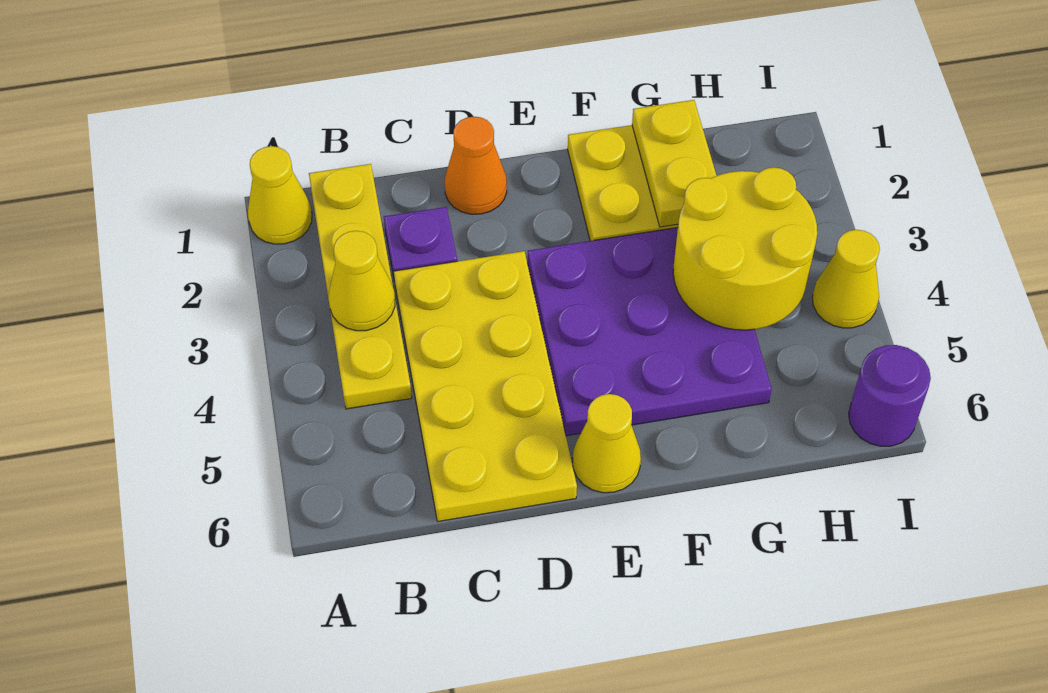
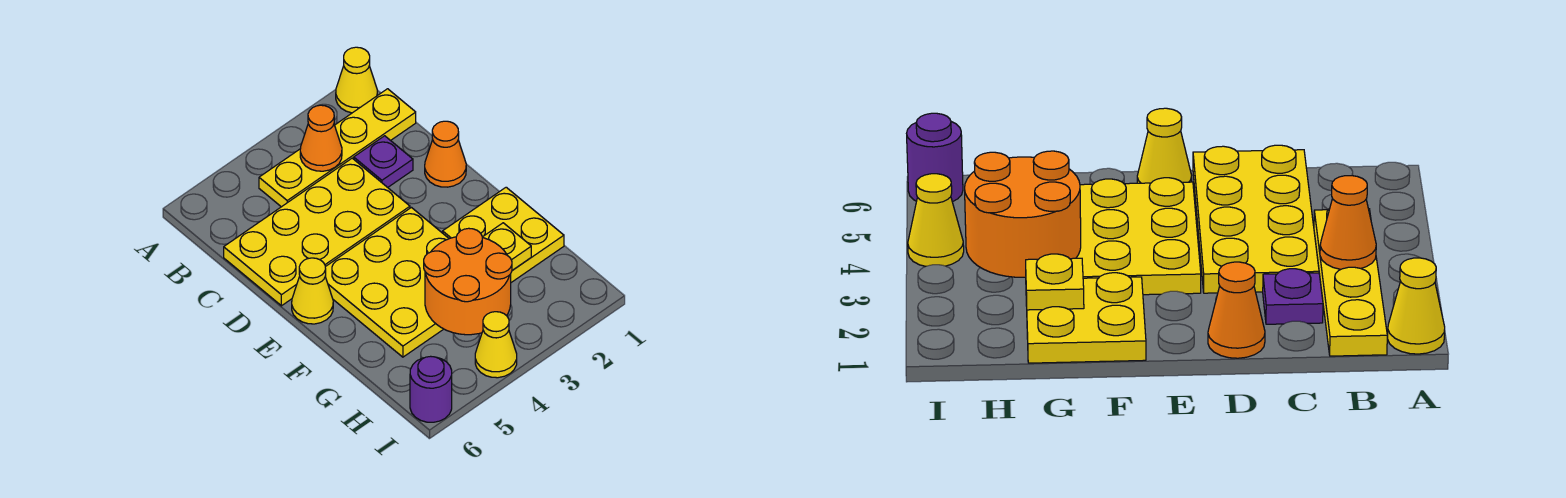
yellow cone B3 level 2 -> orange cone B3 level 2
purple plate E3:G5 level 1 -> yellow plate E3:G5 level 1
yellow plate G1:G2 level 2 -> yellow plate G2 level 2
yellow round brick G3:H4 level 2 -> orange round brick G3:H4 level 2

